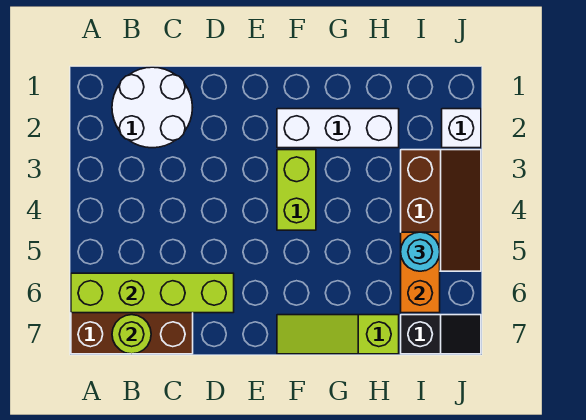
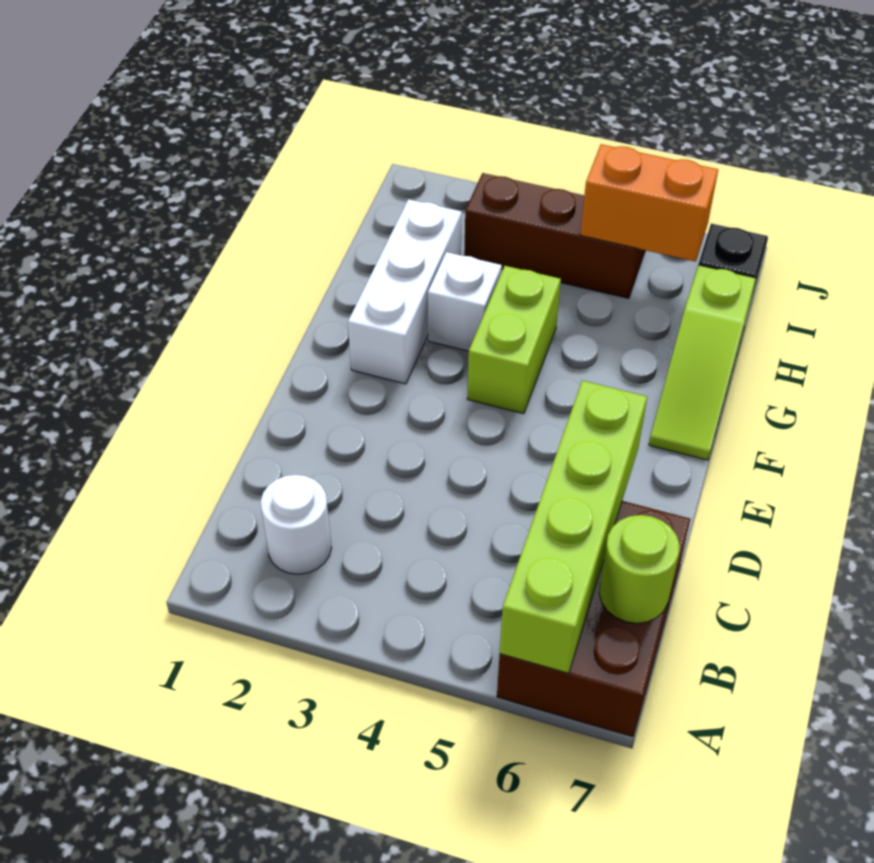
white round brick B1:C2 level 1 -> white round brick B2 level 1
lime brick F3:F4 level 1 -> lime brick F4:G4 level 1
cyan round brick I5 level 3 -> none
white brick J2 level 1 -> white brick G3 level 1

